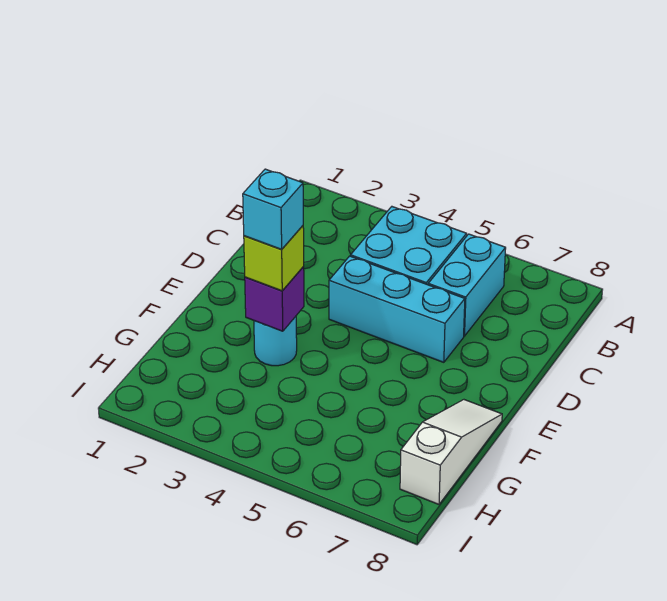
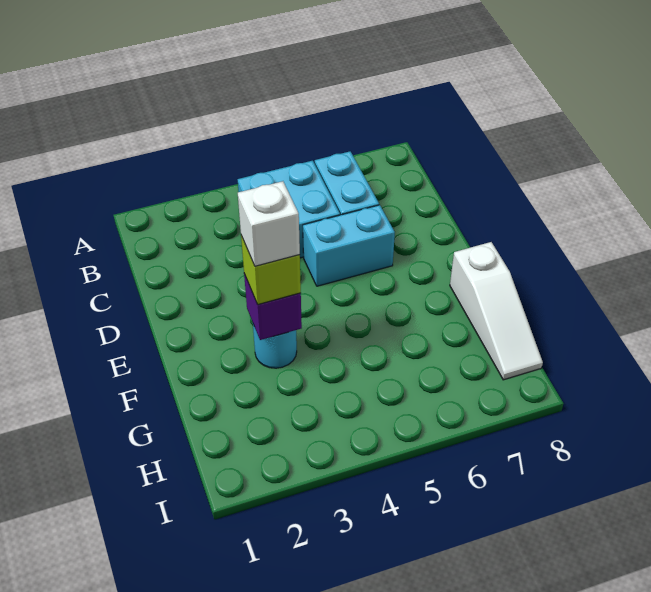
cyan brick D4:D6 level 1 -> cyan brick D5:D6 level 1
cyan brick F3 level 4 -> white brick F3 level 4
white slope F8:H8 level 1 top H -> white slope F8:H8 level 1 top F

